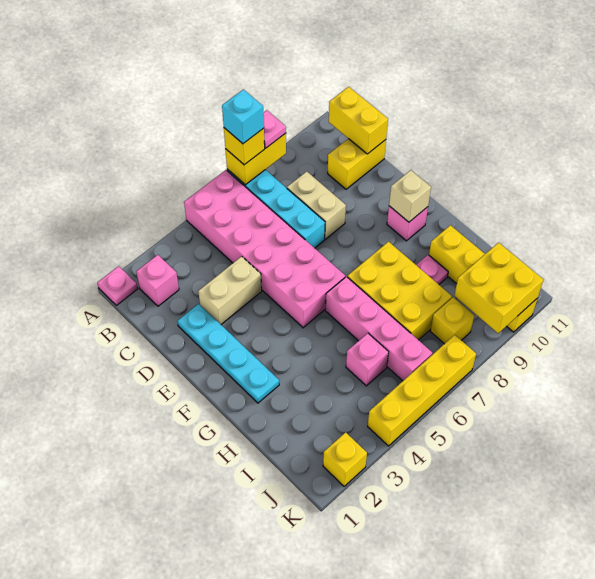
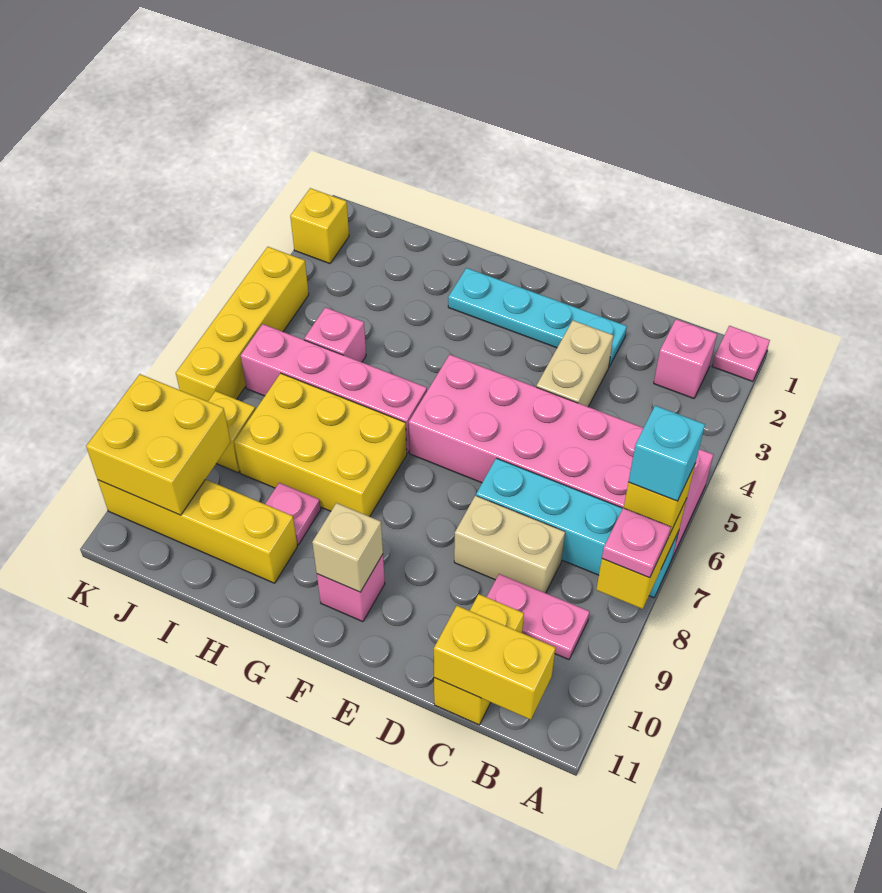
none -> pink plate B9:C9 level 1

